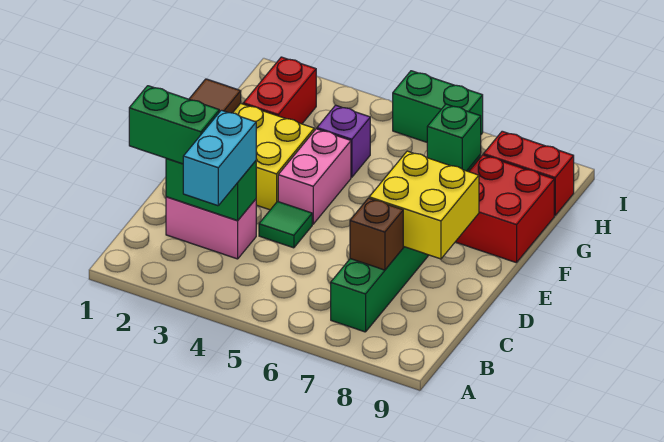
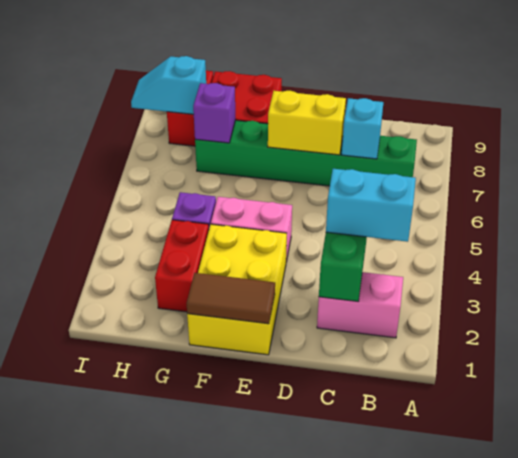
green brick C1:C2 level 3 -> none
pink brick C2:C3 level 1 -> pink brick B2:C2 level 1
brown brick C7 level 2 -> cyan brick C7 level 2
green tile D4 level 1 -> none
yellow brick D7:E8 level 2 -> yellow brick D7:E7 level 2
red brick G2:H2 level 1 -> red brick G2:G3 level 1
green brick G7 level 2 -> purple brick G7 level 2
none -> cyan slope H8:I8 level 2 top H
green brick I5:I6 level 1 -> none

